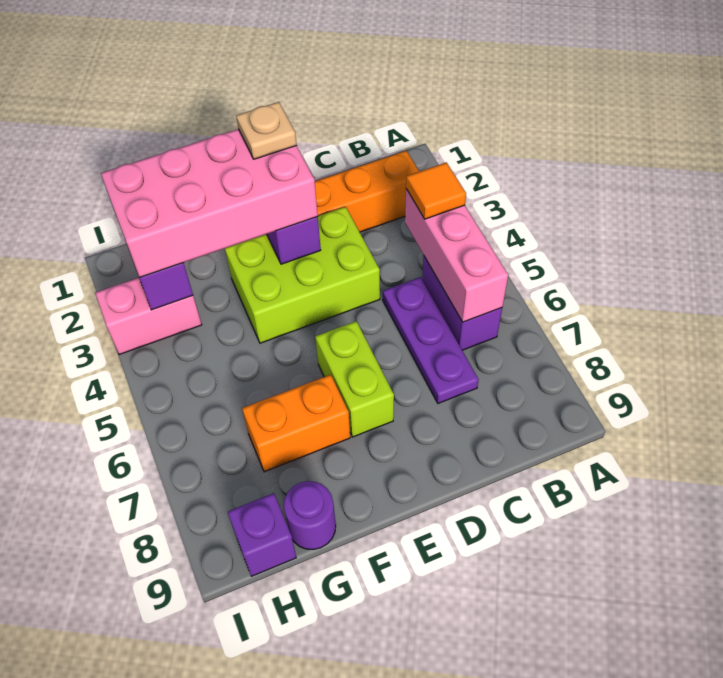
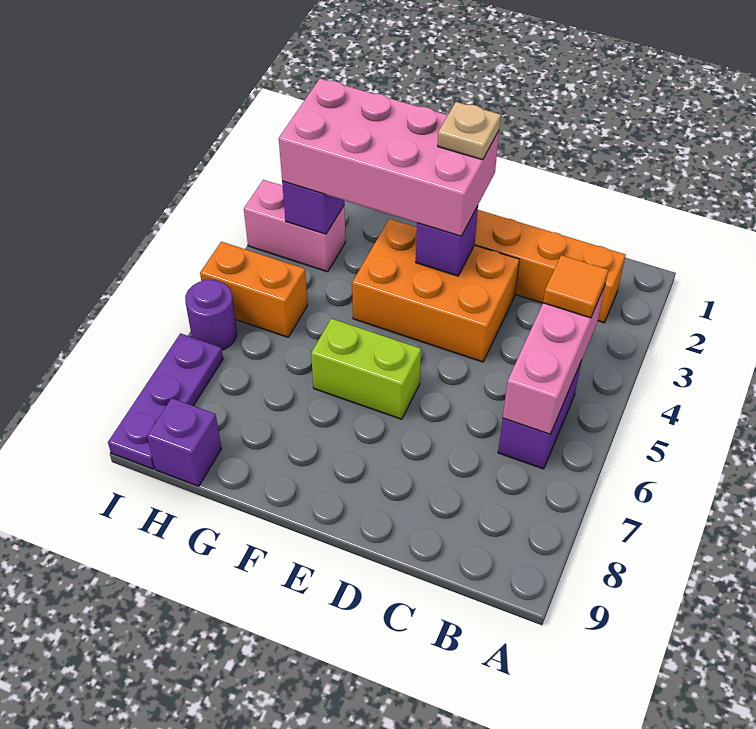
purple plate C5:C7 level 1 -> purple plate I7:I9 level 1
lime brick D3:F4 level 1 -> orange brick D3:F4 level 1
lime brick E6:E7 level 1 -> lime brick E6:F6 level 1
orange brick F7:G7 level 1 -> orange brick H5:I5 level 1
purple round brick G9 level 1 -> purple round brick I6 level 1

